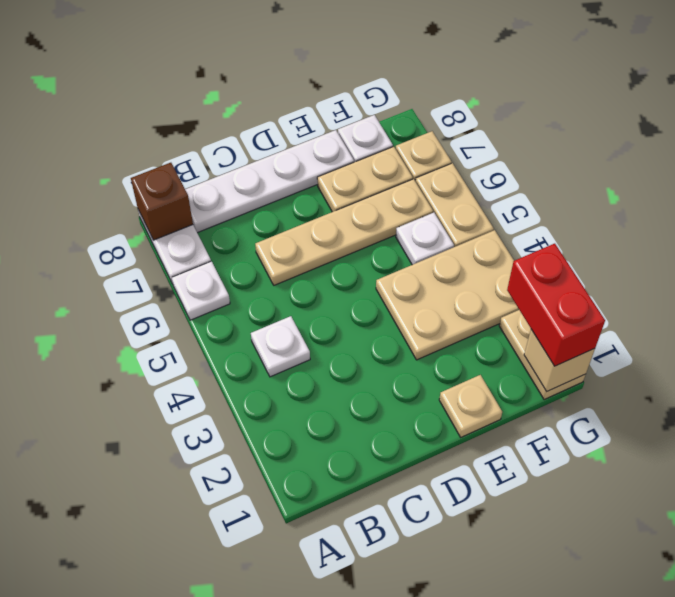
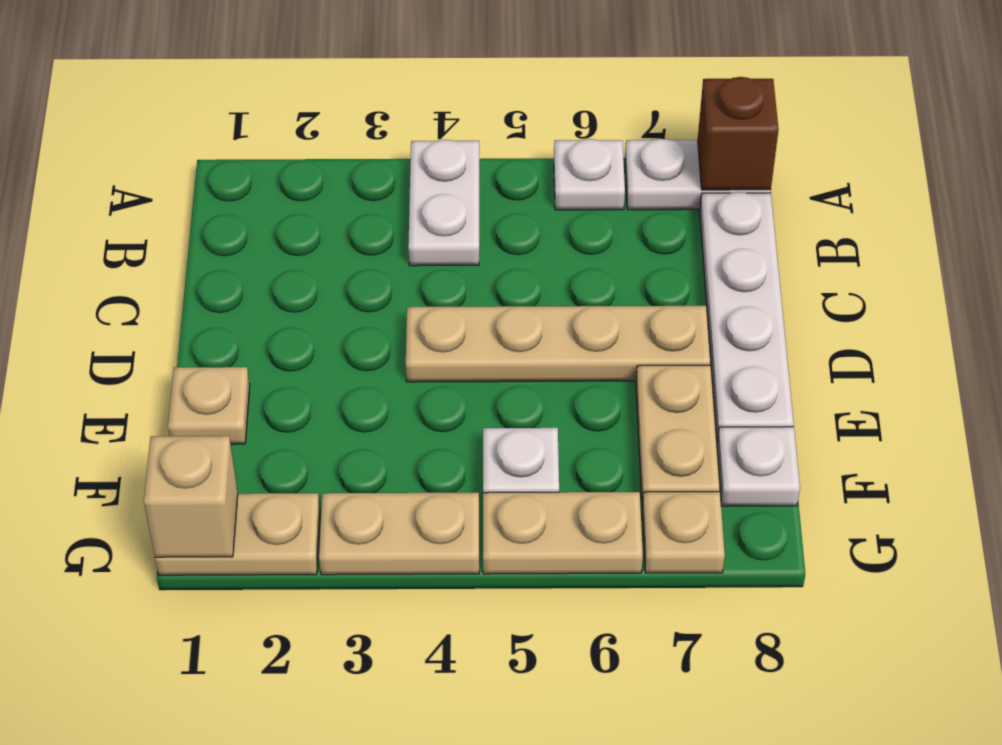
white plate B4 level 1 -> white plate A4:B4 level 1
tan plate C6:F6 level 1 -> tan plate D4:D7 level 1
tan plate E3:G4 level 1 -> tan plate G3:G4 level 1
red brick G1:G2 level 3 -> none

